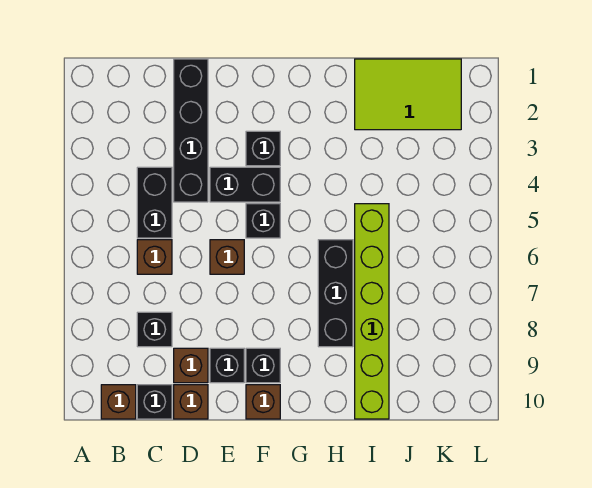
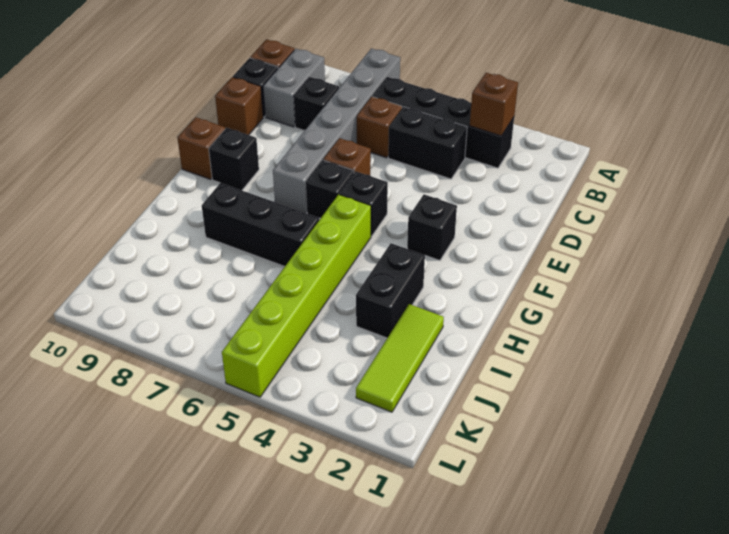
none -> grey brick A7:F7 level 1
none -> grey brick B9:C9 level 1
black brick D1:D4 level 1 -> black brick B3:B6 level 1
brown brick D9 level 1 -> brown brick B3 level 2
black brick E4:F4 level 1 -> black brick H3:I3 level 1
black brick E9 level 1 -> black brick F6 level 1
lime tile I1:K2 level 1 -> lime tile I2:K2 level 1
lime brick I5:I10 level 1 -> lime brick G5:L5 level 1

